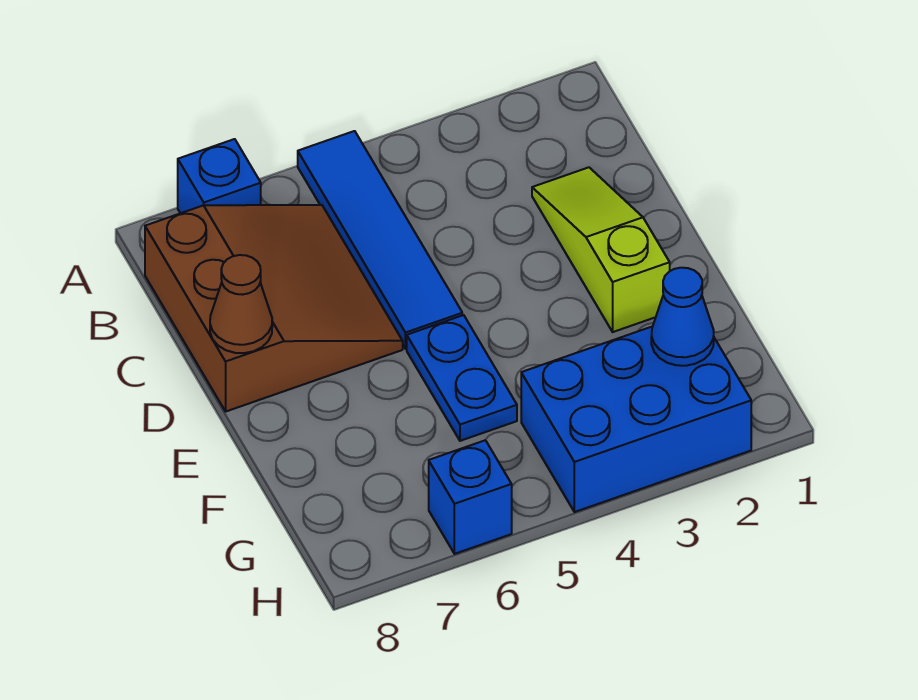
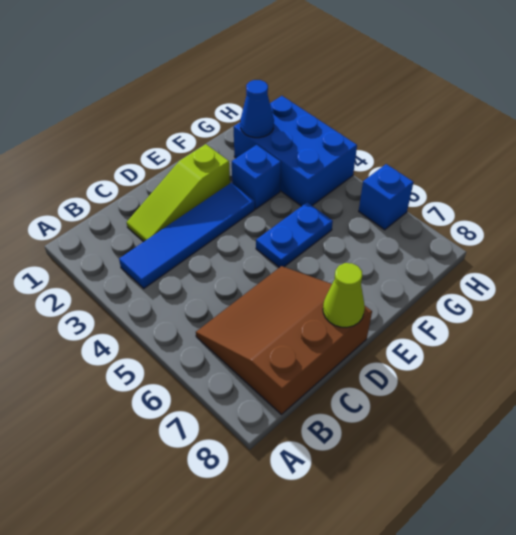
blue tile A5:D5 level 1 -> blue tile B3:E3 level 1
blue brick A7 level 1 -> blue brick F3 level 1
brown cone D8 level 2 -> lime cone D8 level 2

